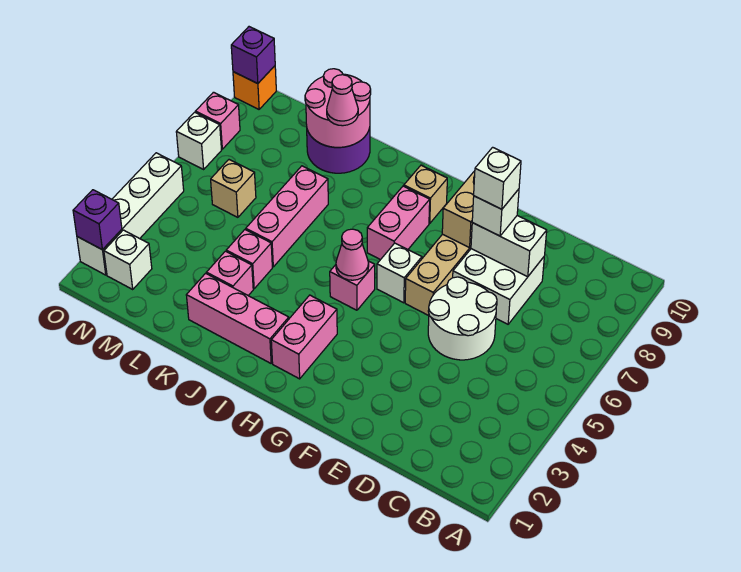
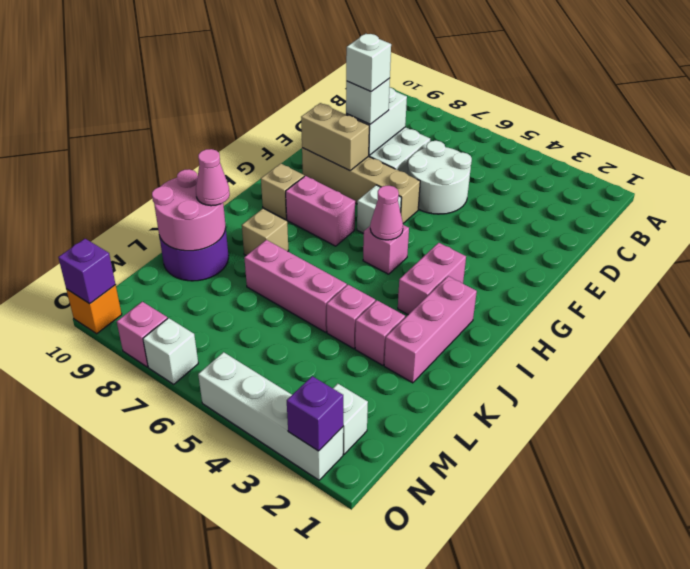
pink brick H2:H3 level 1 -> pink brick H3:I3 level 1
tan brick M6 level 1 -> tan brick J8 level 1

